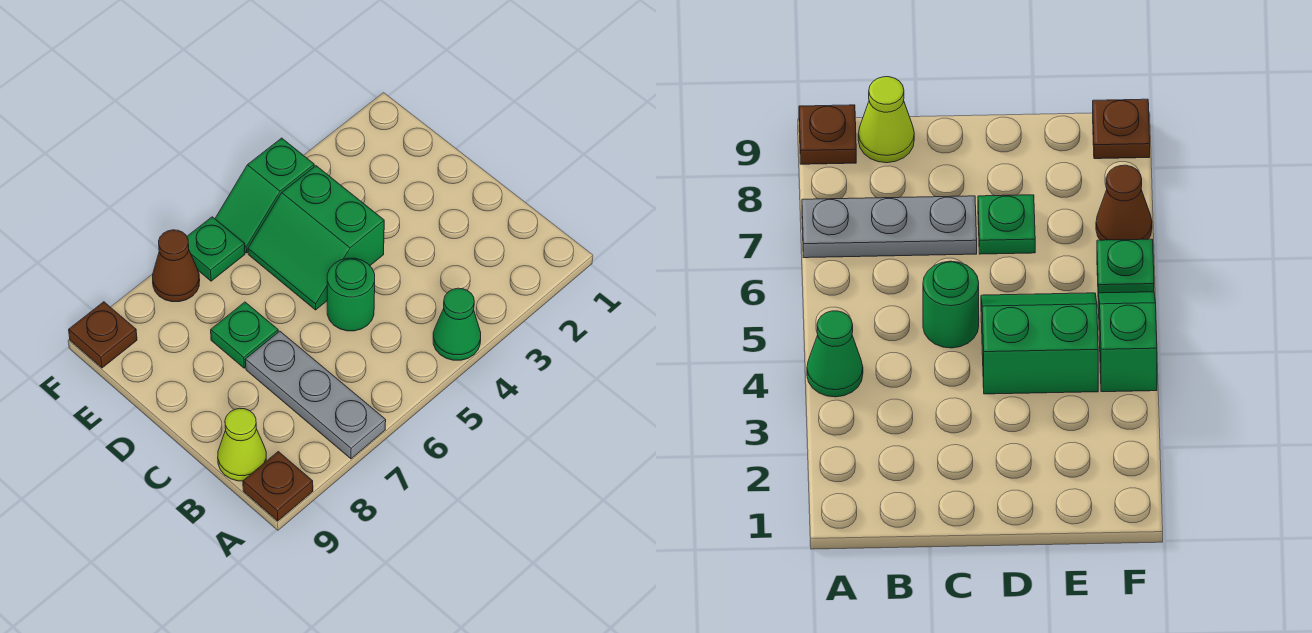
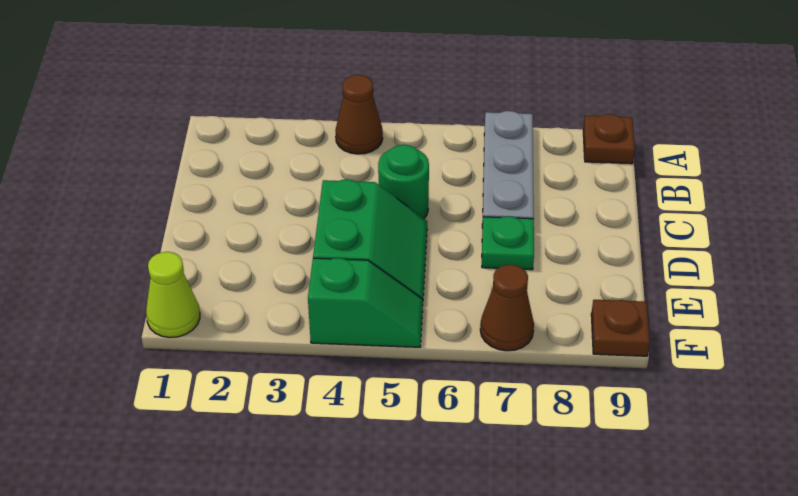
green cone A4 level 1 -> brown cone A4 level 1
lime cone B9 level 1 -> lime cone F1 level 1
green plate F6 level 1 -> none

